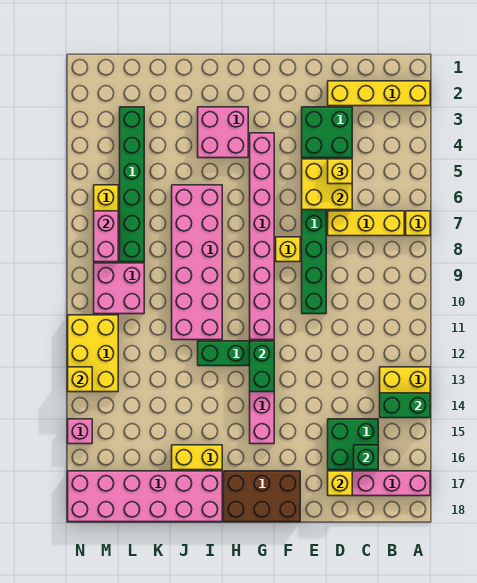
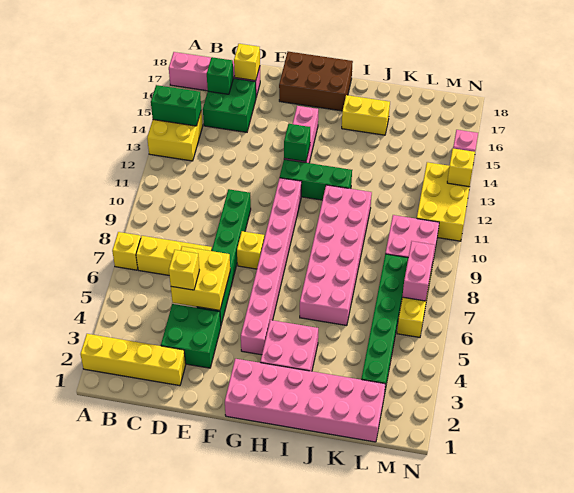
green brick G12:G13 level 2 -> green brick G13 level 2
pink brick I17:N18 level 1 -> pink brick G1:L2 level 1

